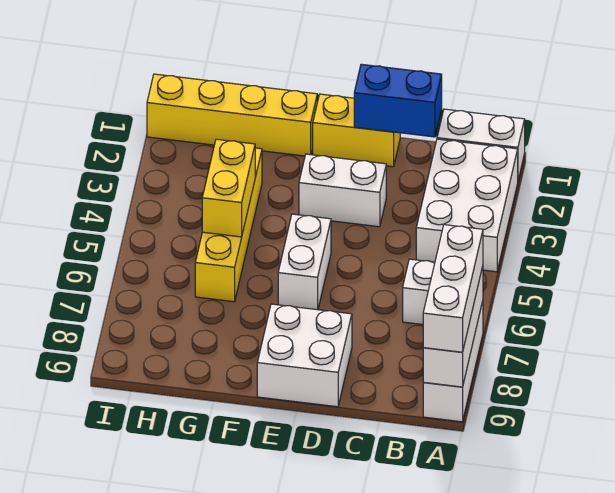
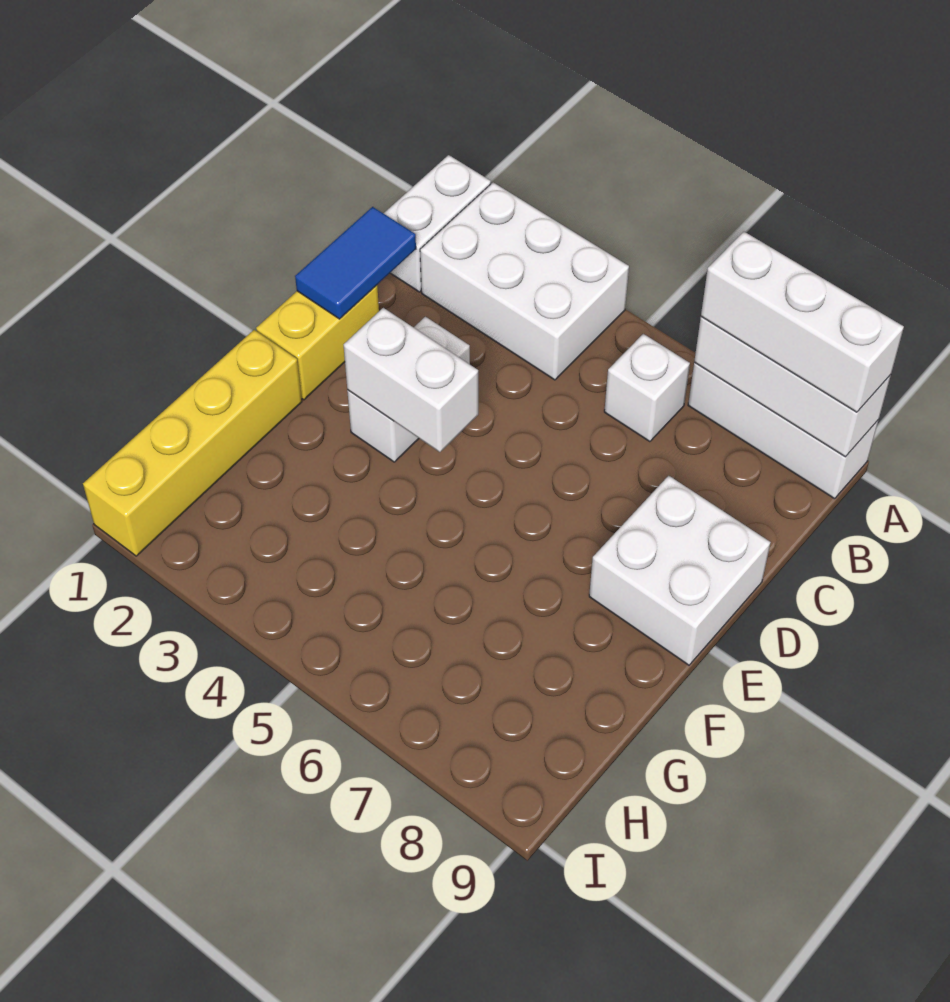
blue brick C1:D1 level 2 -> blue tile C1:D1 level 2
white brick E5:E6 level 1 -> white brick E3:E4 level 2
yellow brick G3:G6 level 1 -> none
yellow brick G4:G5 level 2 -> none

